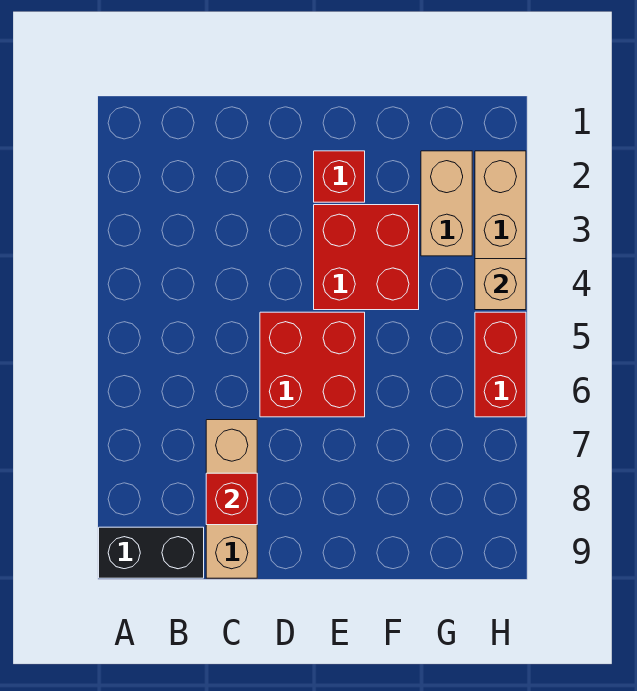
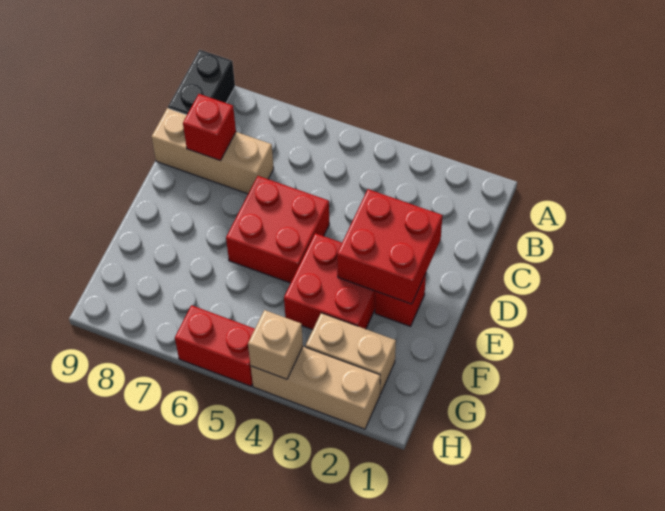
none -> red brick D2:E3 level 2

